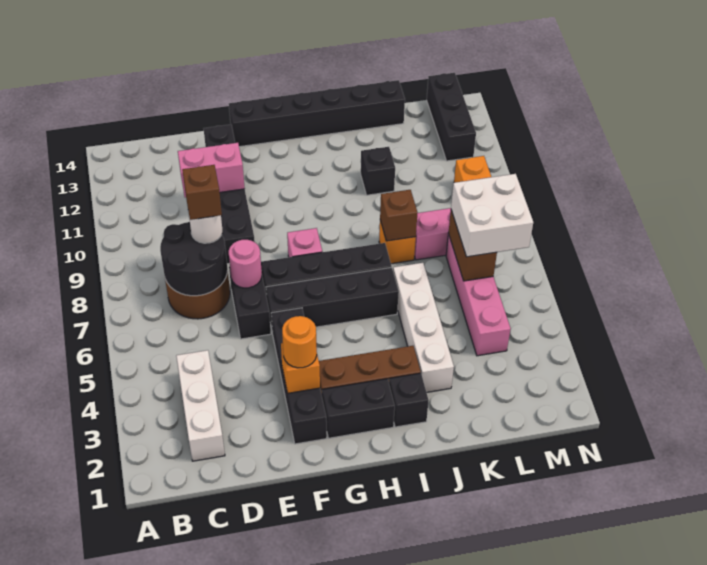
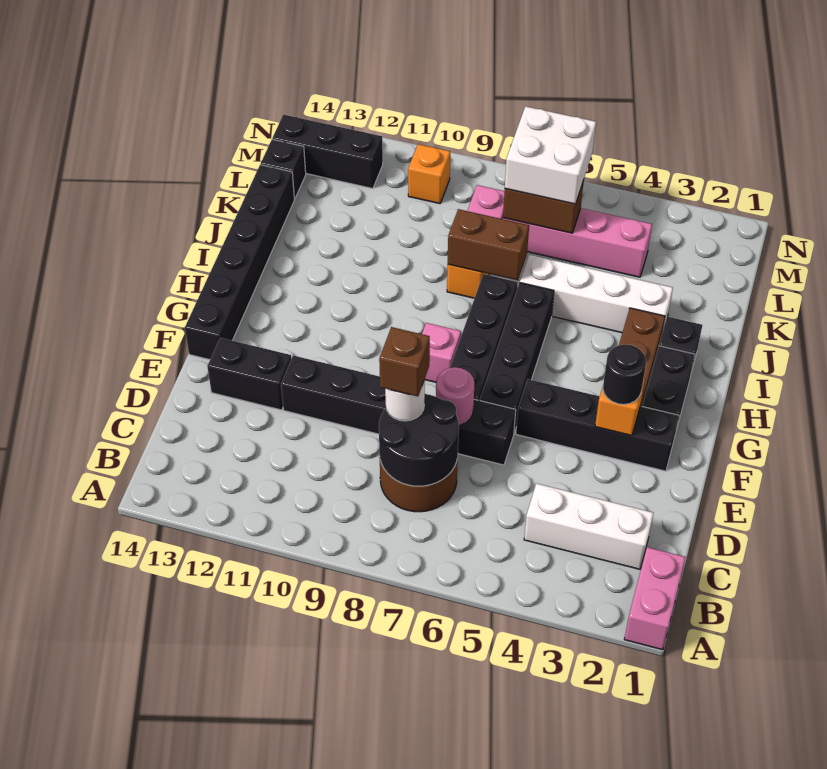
pink brick D11:E11 level 2 -> pink brick A1:B1 level 1
orange round brick F3 level 3 -> black round brick F3 level 3
brown brick J8 level 2 -> brown brick J7:J8 level 2
black brick J11 level 1 -> black brick L14 level 1

